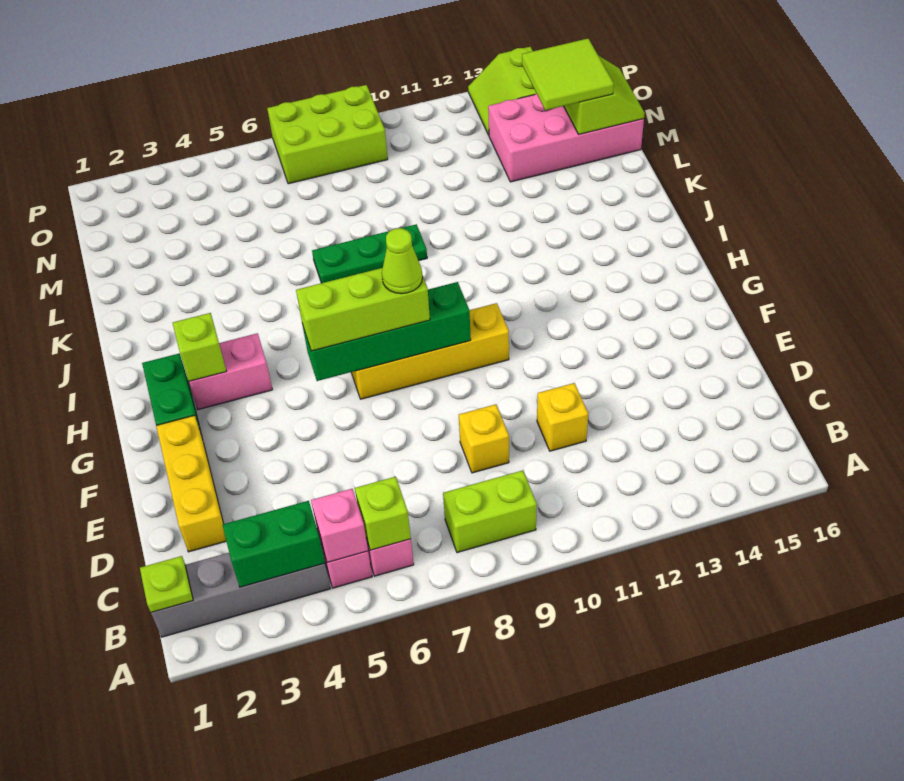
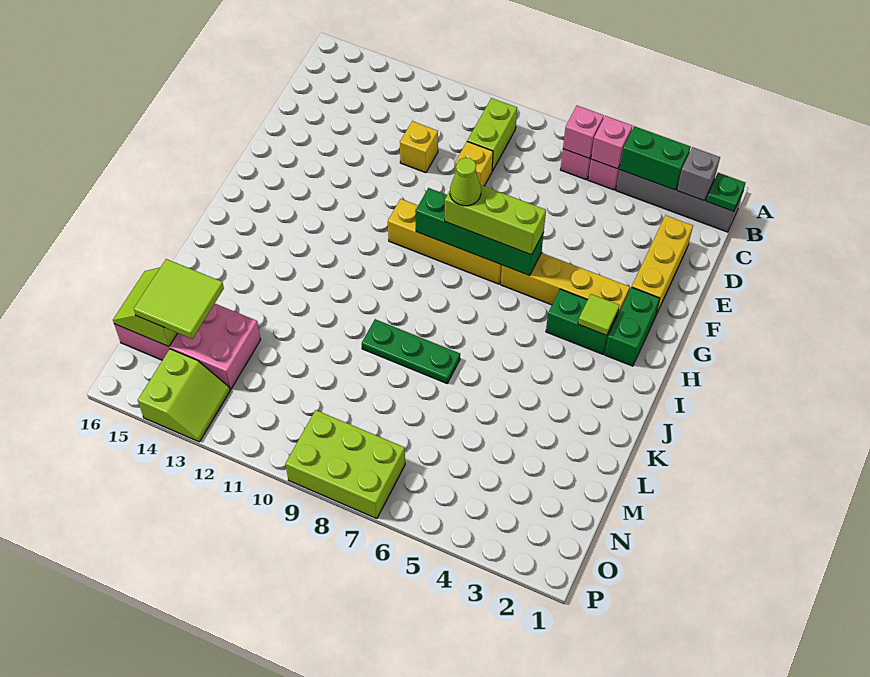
lime plate B1 level 2 -> green plate B1 level 2
none -> grey brick B2 level 2
lime brick B6 level 2 -> pink brick B6 level 2
lime brick B8:B9 level 1 -> lime brick B9:C9 level 1
none -> yellow brick G3:G6 level 1
pink brick H3:H4 level 1 -> green brick H3:H4 level 1
lime brick H3 level 2 -> lime tile H3 level 2

